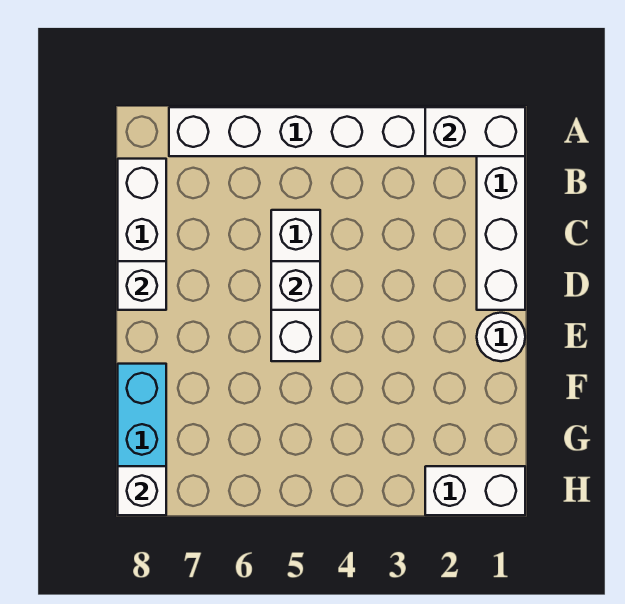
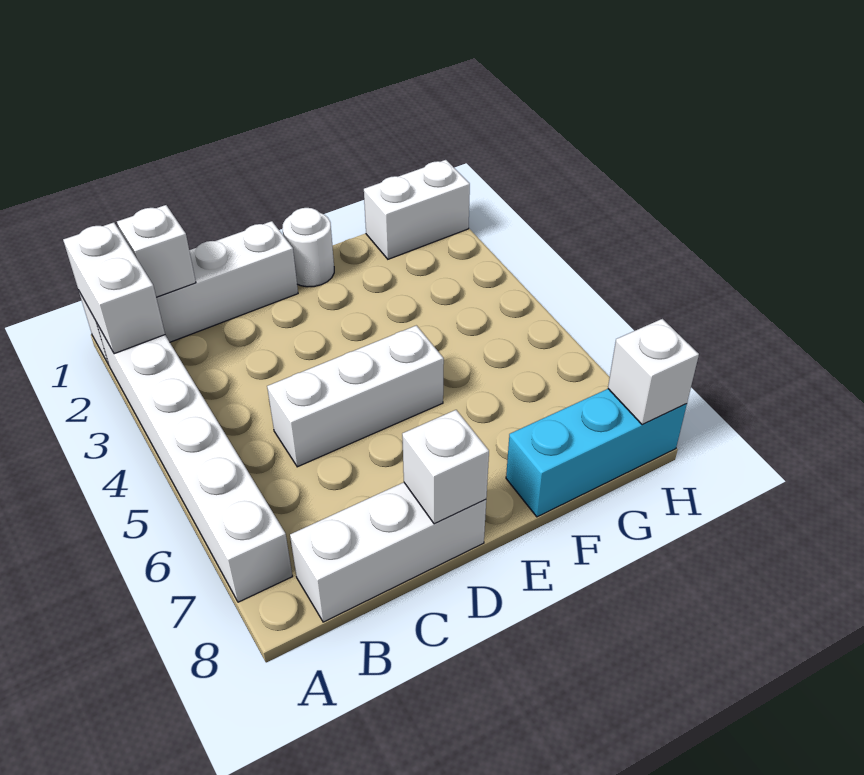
white brick D5 level 2 -> white brick B1 level 2
white brick H1:H2 level 1 -> white brick G1:H1 level 1

